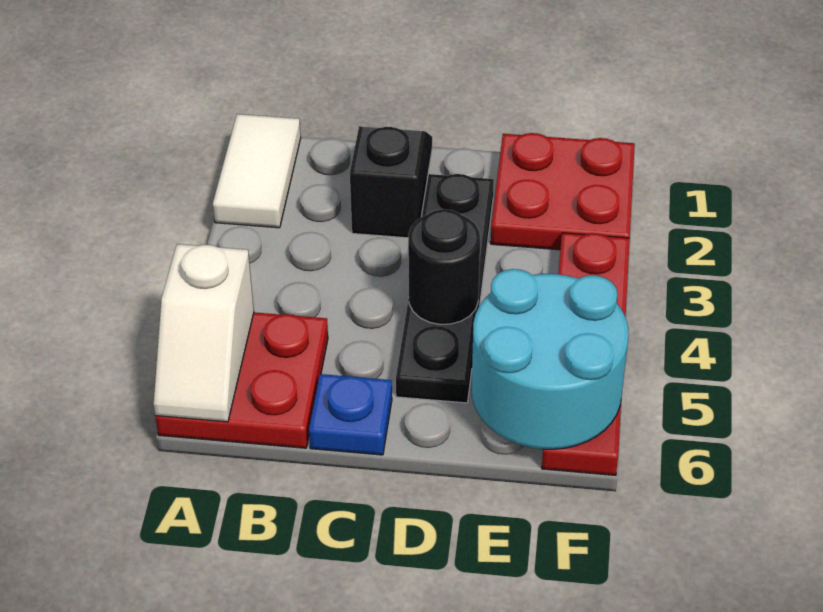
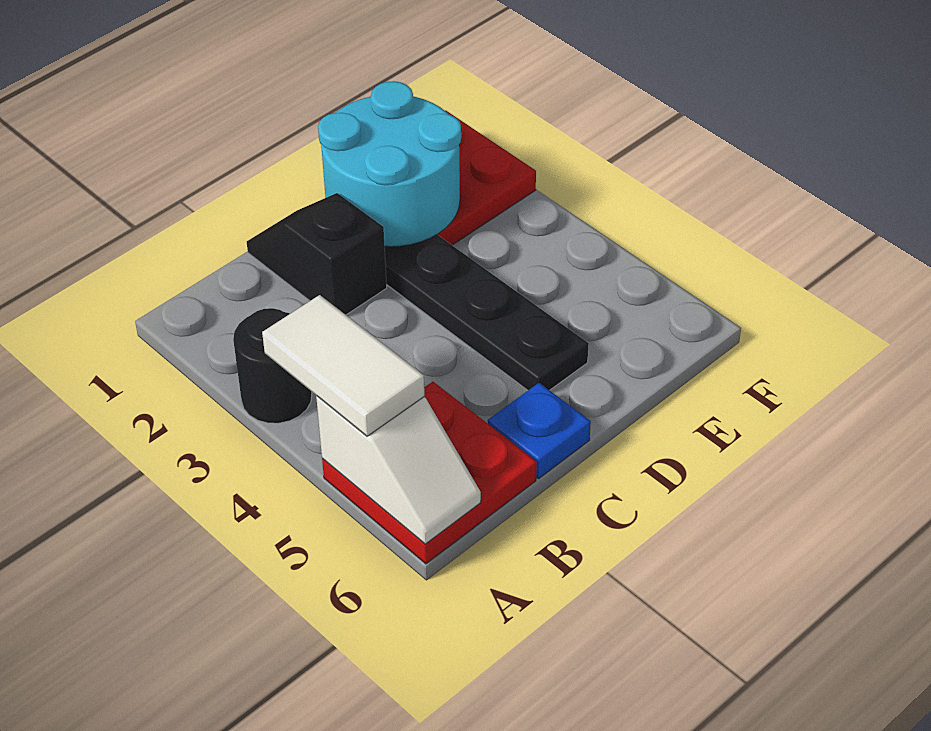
white tile A1:A2 level 1 -> white tile A4:A5 level 3
black round brick D4 level 2 -> black round brick A3 level 1
cyan round brick E5:F6 level 2 -> cyan round brick D1:E2 level 2
red plate F3:F6 level 1 -> none

